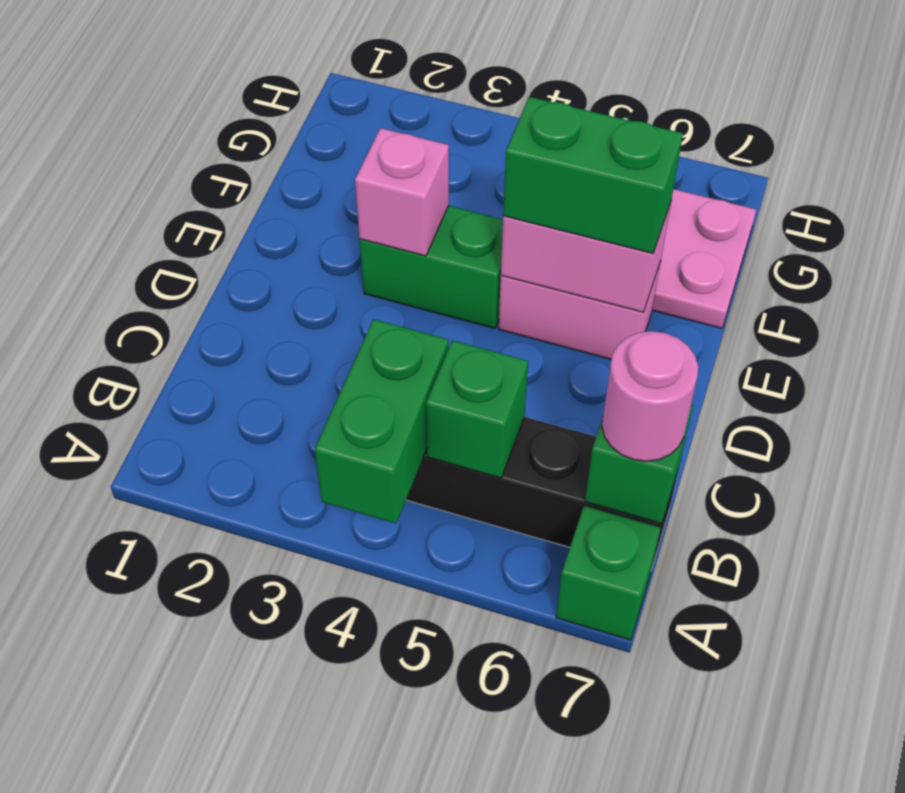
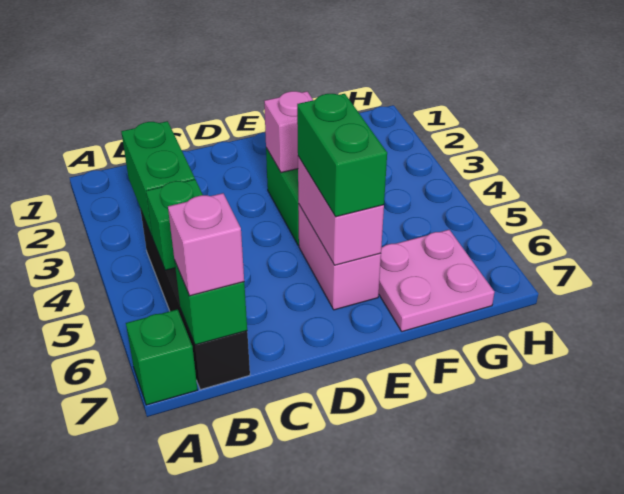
green brick A4:B4 level 2 -> green brick B3:B4 level 2
pink round brick B7 level 3 -> pink brick B7 level 3

